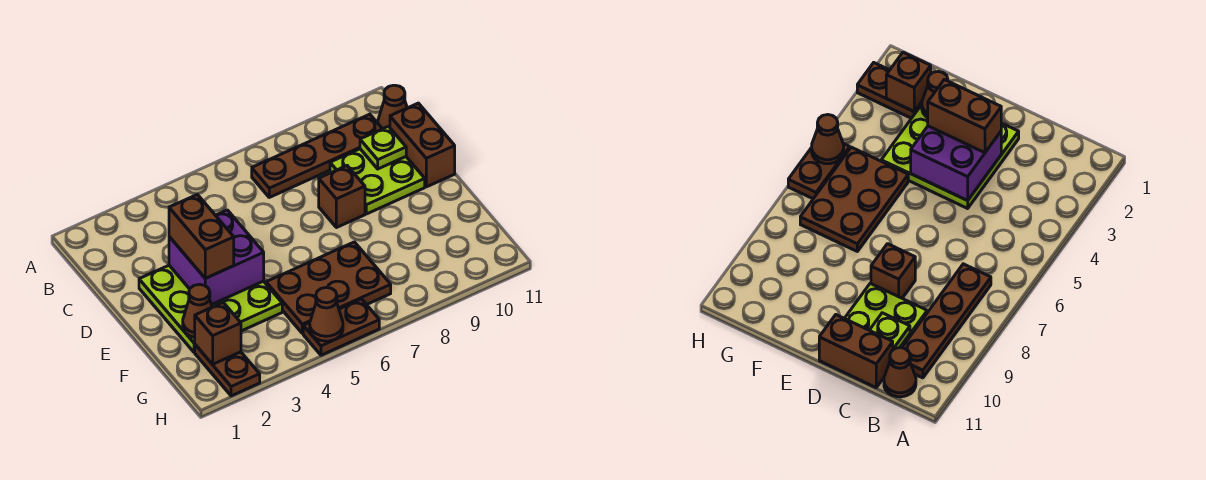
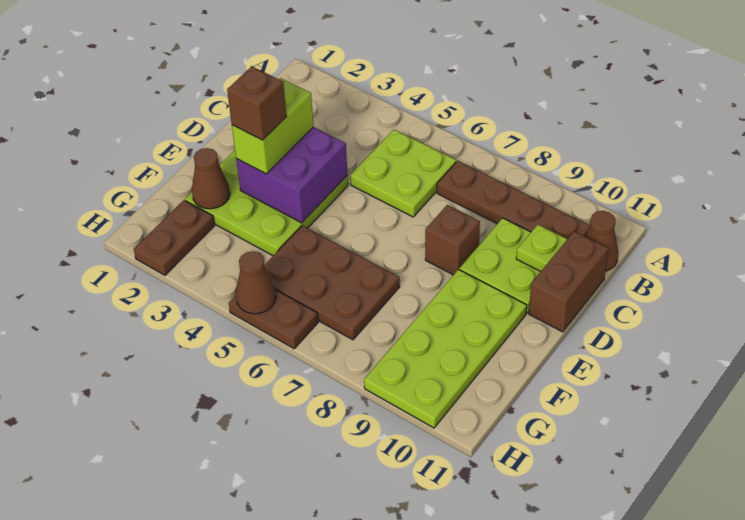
none -> lime plate B5:C6 level 1
brown brick D3:E3 level 3 -> lime brick D3:E3 level 3
none -> lime plate E9:H10 level 1
brown brick G2 level 2 -> brown brick E3 level 4

